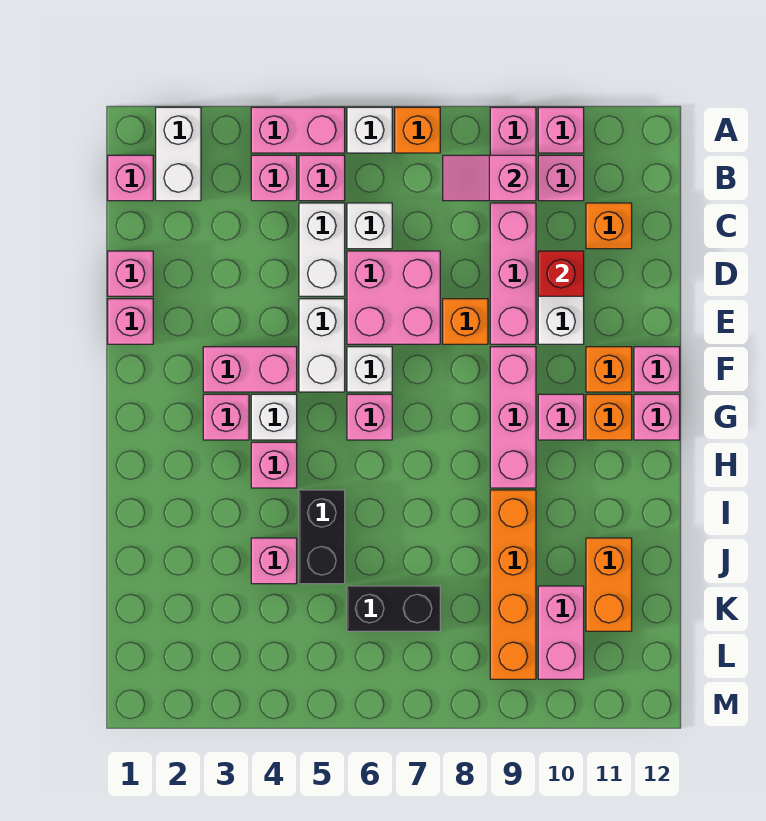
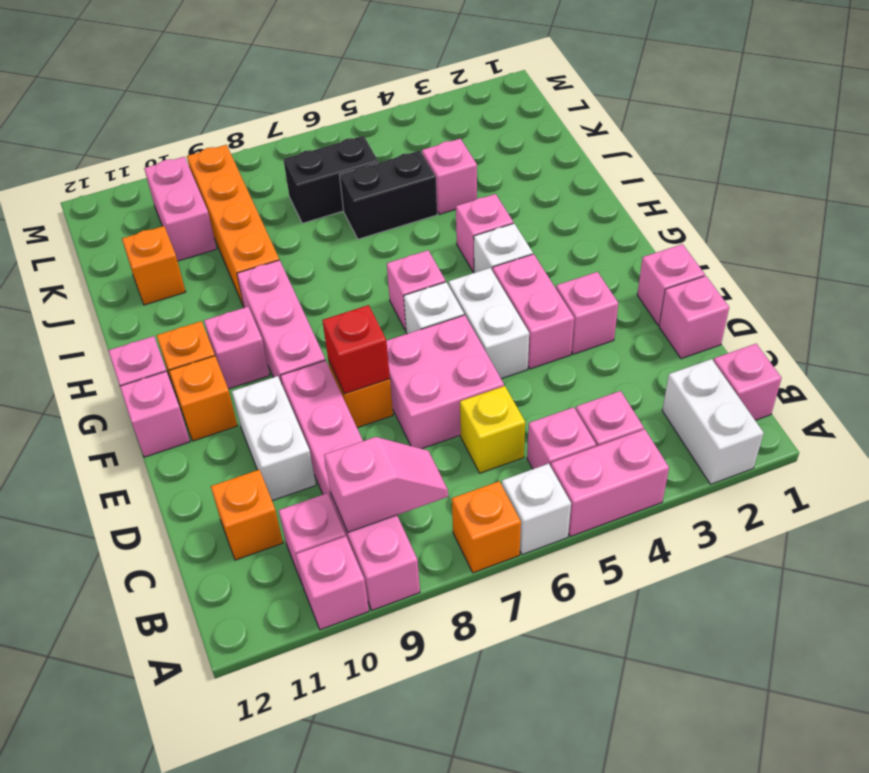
white brick C5:D5 level 1 -> none
white brick C6 level 1 -> yellow brick C6 level 1
red brick D10 level 2 -> red brick E8 level 2
pink brick F3:F4 level 1 -> pink brick E4:F4 level 1
pink brick G3 level 1 -> pink brick E3 level 1
black brick I5:J5 level 1 -> black brick J5:J6 level 1
orange brick J11:K11 level 1 -> orange brick J11 level 1

